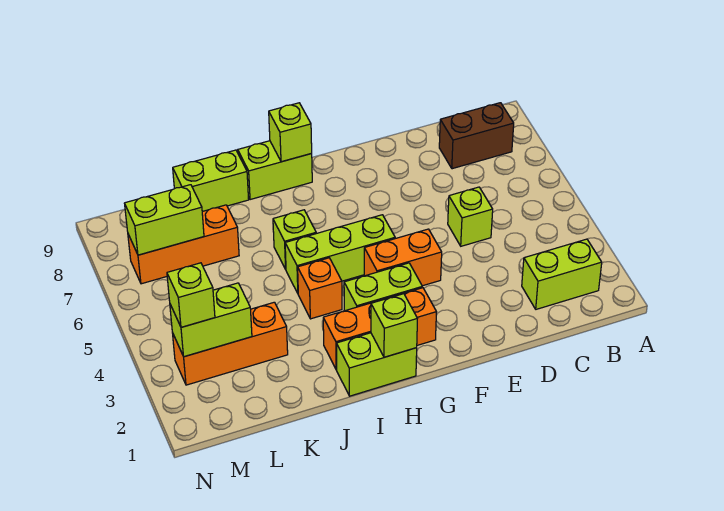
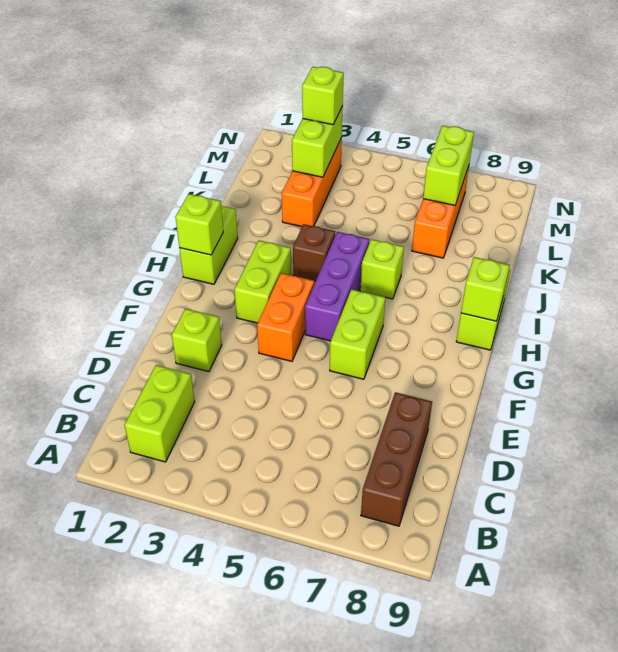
brown brick B8:C8 level 1 -> brown brick B8:D8 level 1
lime brick D5 level 1 -> lime brick E2 level 1
orange brick G2:I2 level 1 -> none
lime brick G5:I5 level 1 -> purple brick G5:I5 level 1
orange brick I4 level 1 -> brown brick I4 level 1
lime brick J9:K9 level 1 -> lime brick F6:G6 level 1

